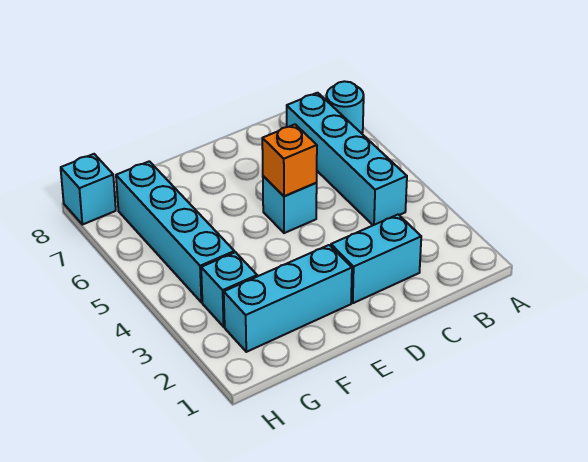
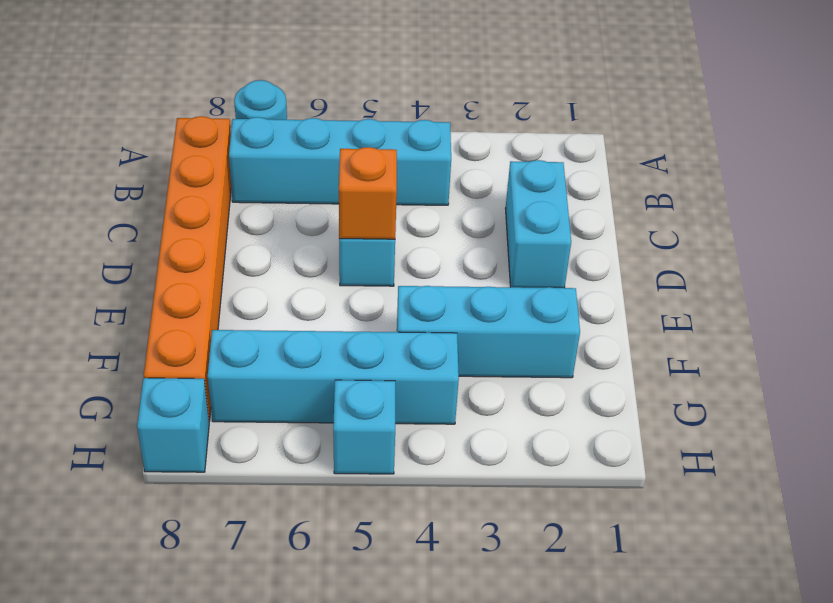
none -> orange brick B8:G8 level 1
cyan brick E2:G2 level 1 -> cyan brick F2:F4 level 1
cyan brick G3 level 1 -> cyan brick H5 level 1

